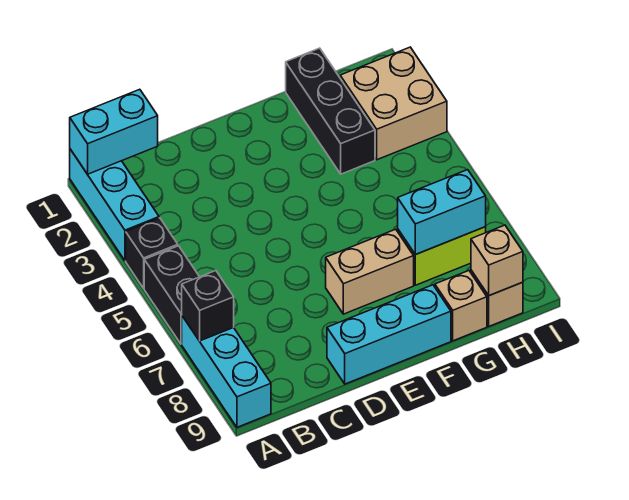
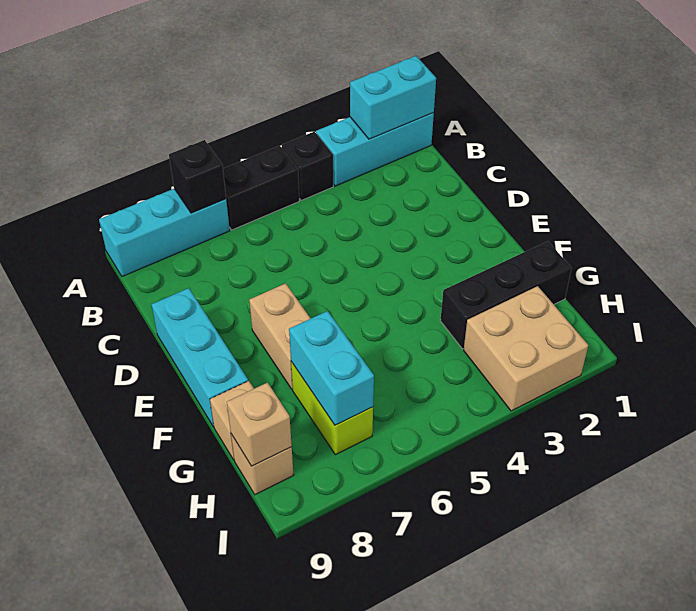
cyan brick A1:B1 level 2 -> cyan brick A1:A2 level 2

